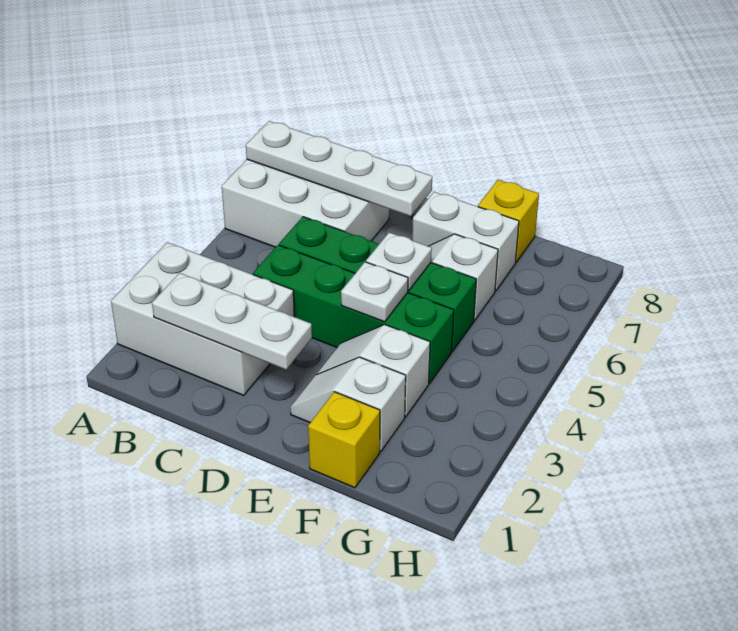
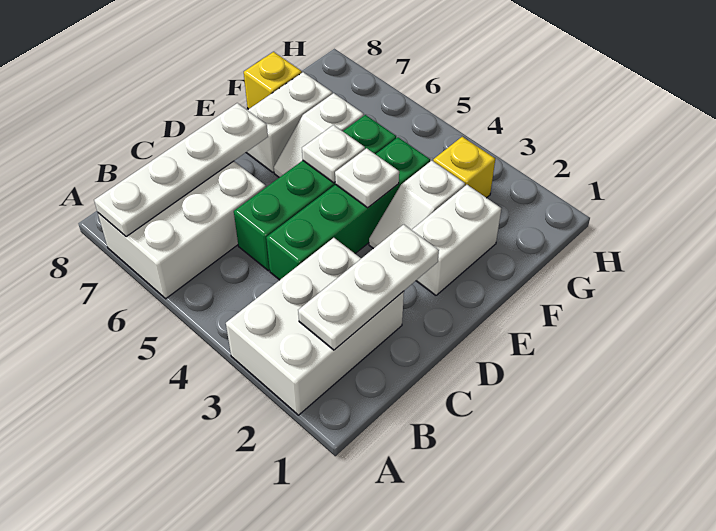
white slope E2:F2 level 1 top F -> white brick E2:F2 level 1
yellow brick F1 level 1 -> yellow brick G3 level 1

